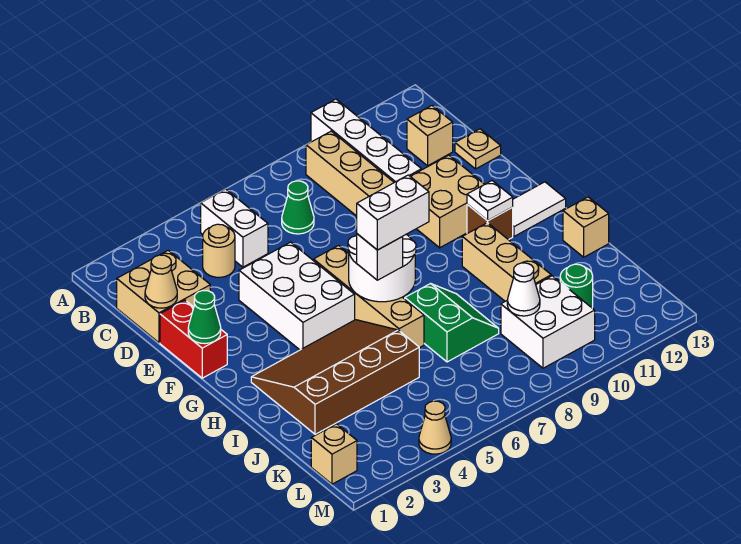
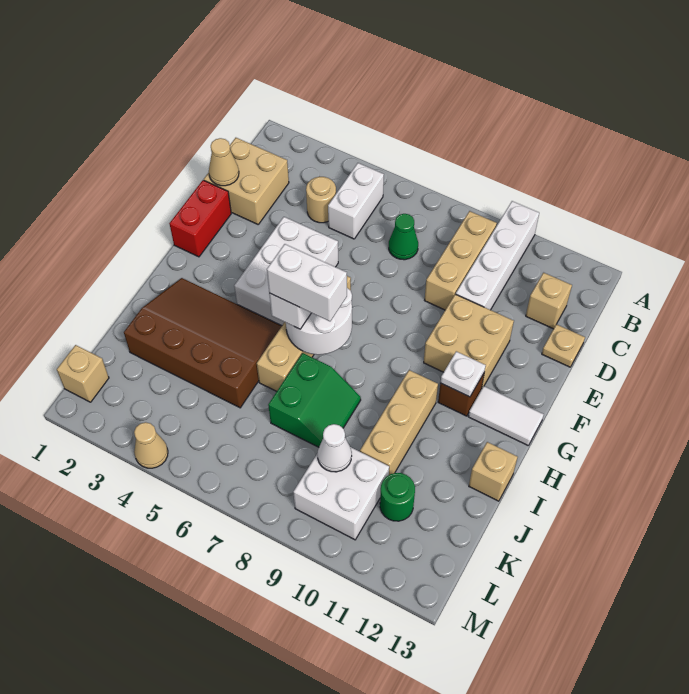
green cone F1 level 2 -> none

